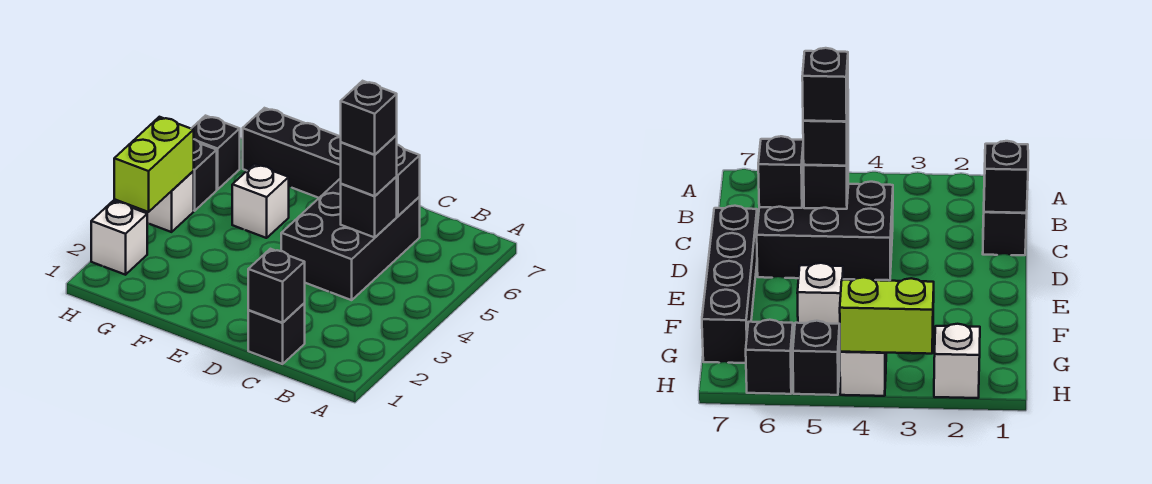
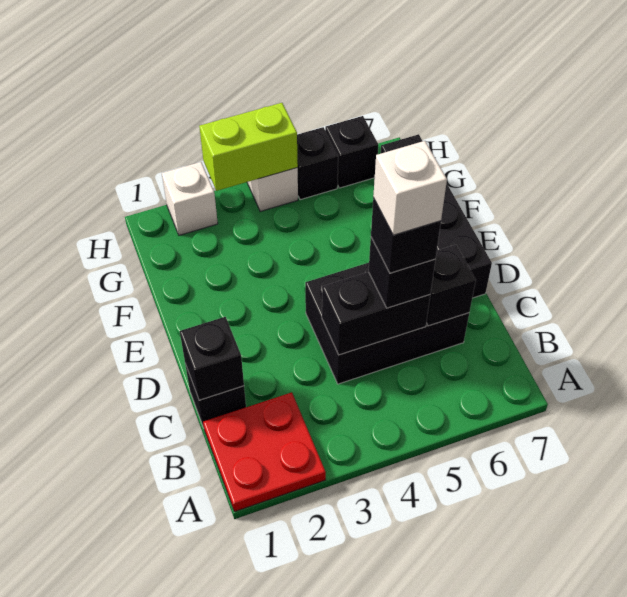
none -> red plate A1:B2 level 1
black brick C5 level 2 -> black brick C4:C5 level 2
white brick F5 level 1 -> white brick C5 level 5

